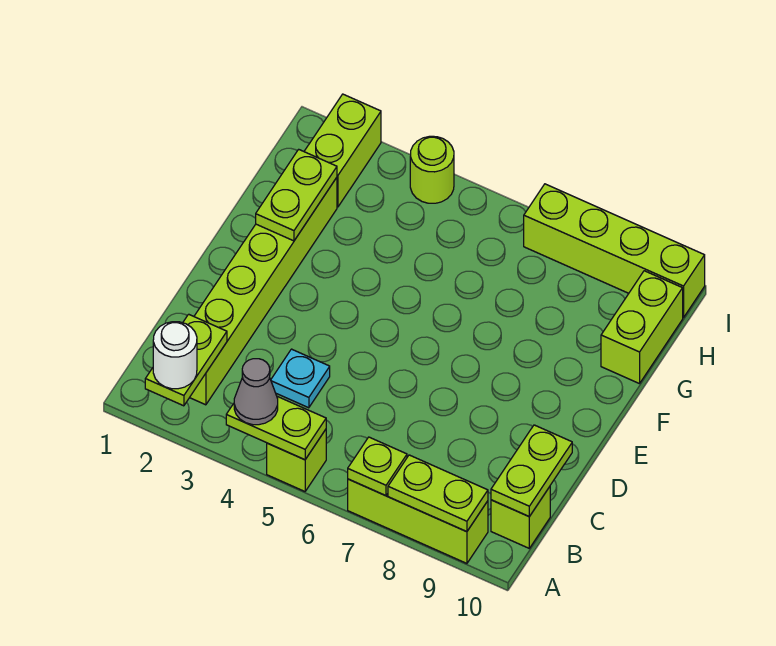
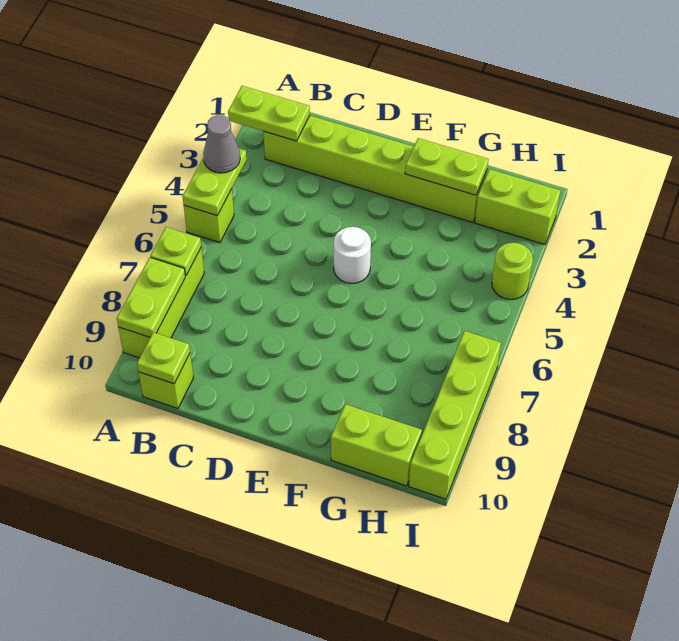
white round brick A2 level 3 -> white round brick E5 level 1
lime plate B10:C10 level 2 -> lime plate B10 level 2
cyan plate C4 level 1 -> none

